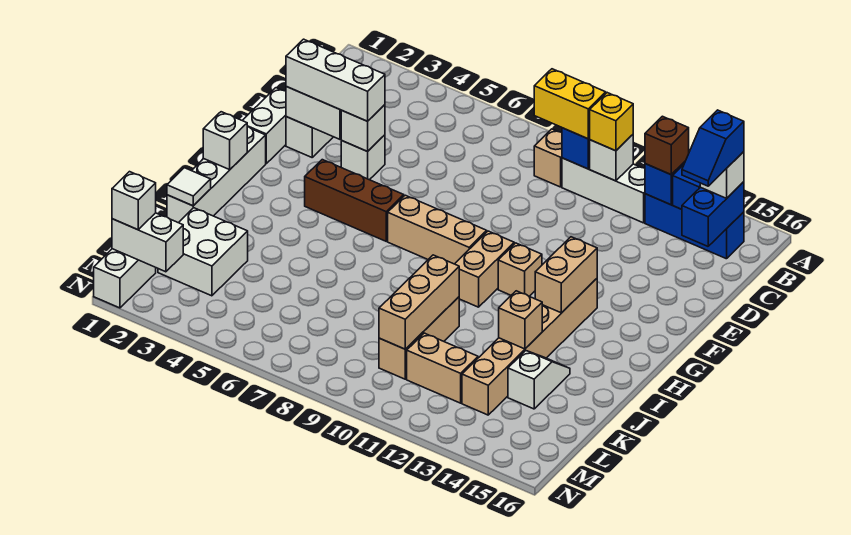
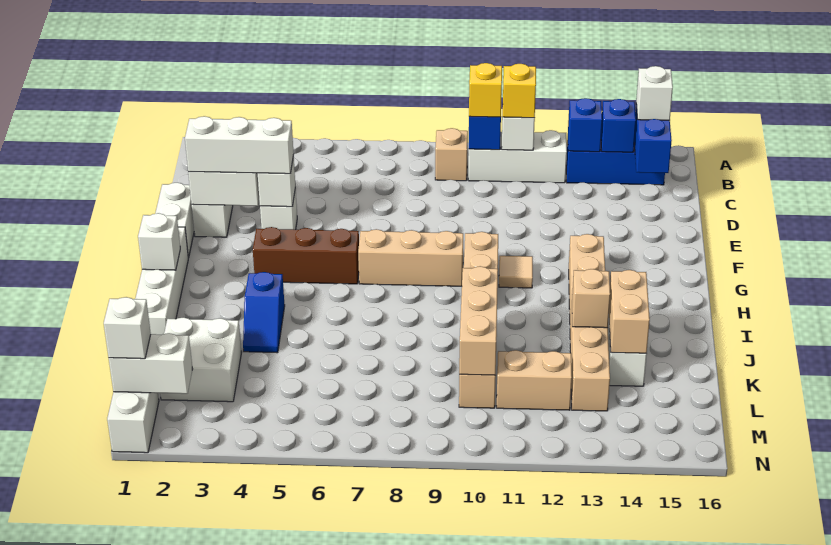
yellow brick B9:B10 level 3 -> yellow brick B10 level 3
brown brick B13 level 3 -> none
blue slope B15:C15 level 4 top B -> blue slope I4:J4 level 1 top I
tan brick G11 level 1 -> tan tile G11 level 1
tan brick G13:H13 level 2 -> tan brick J14:K14 level 2
white tile J1 level 2 -> none

